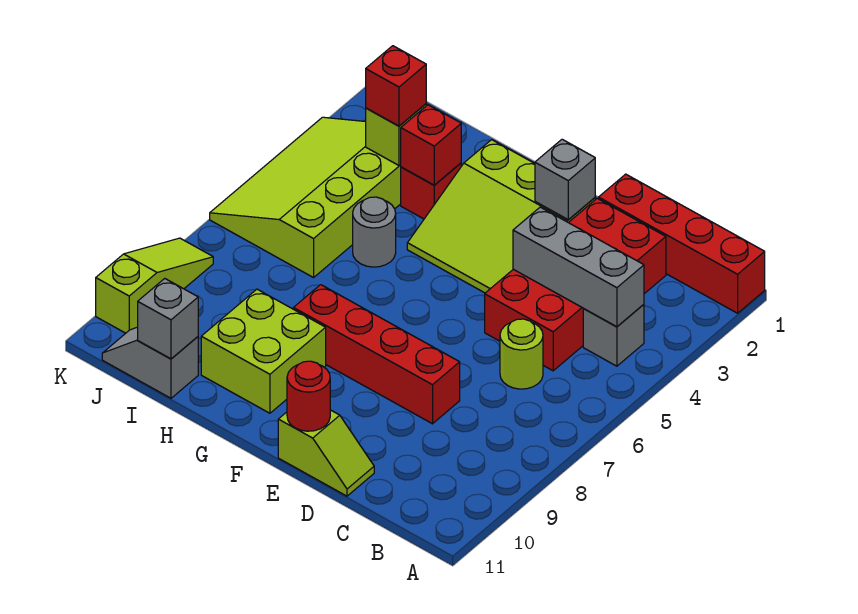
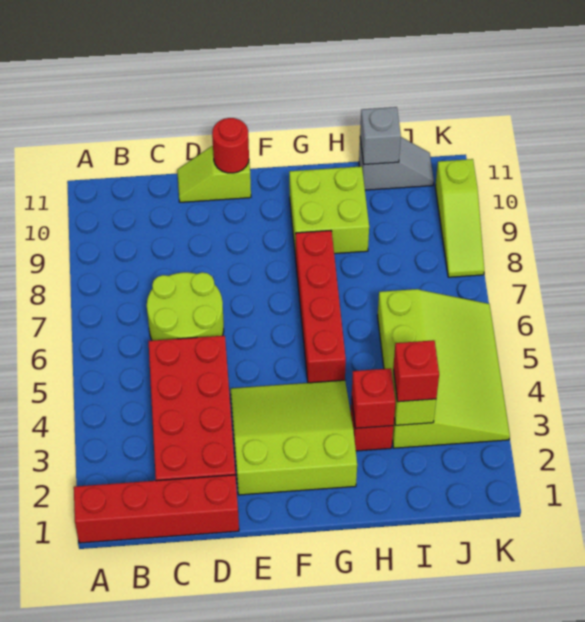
grey brick B4 level 1 -> none
grey brick B4:D4 level 2 -> none
lime round brick C6 level 1 -> lime round brick C6:D7 level 1
red brick D8:G8 level 1 -> red brick G5:G8 level 1
grey brick E2 level 2 -> none
grey round brick H5 level 1 -> none

